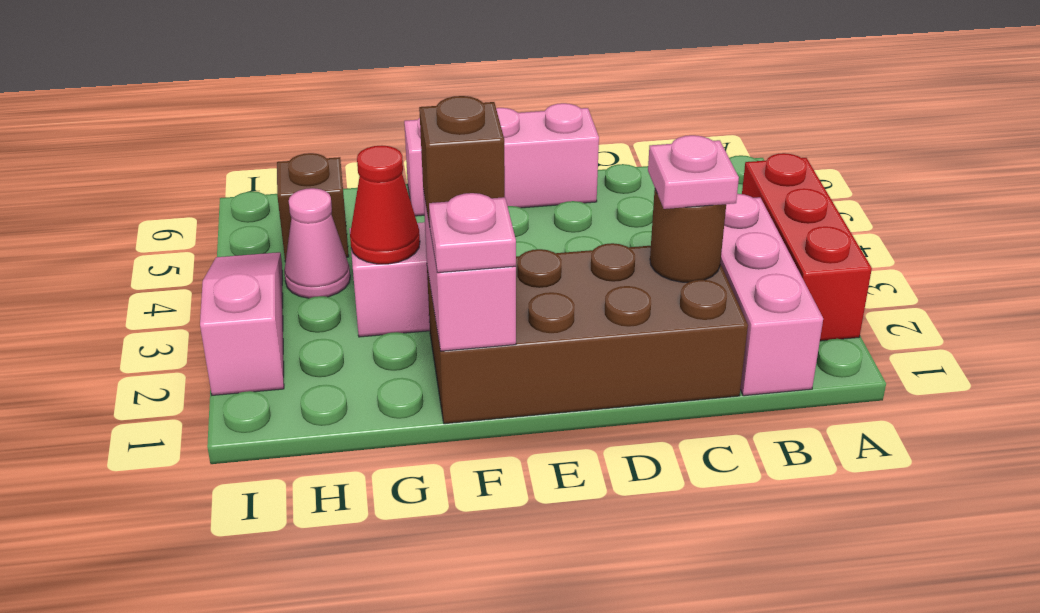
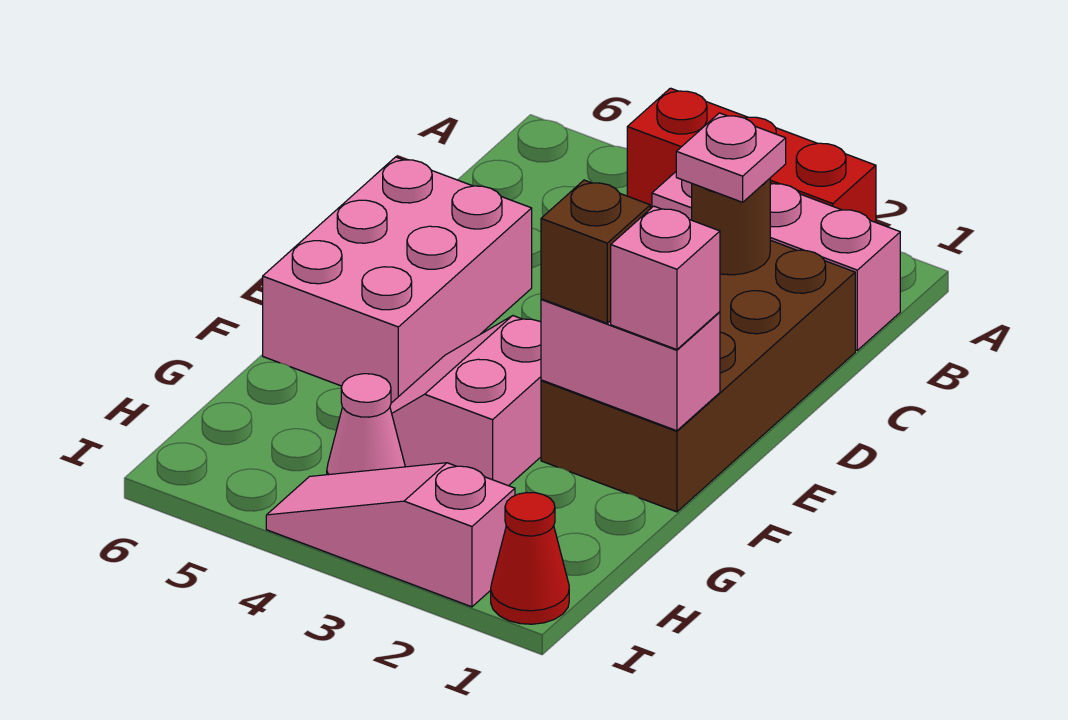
pink brick D6:F6 level 1 -> pink brick D5:F6 level 1
pink plate F1 level 3 -> pink brick F1 level 3
red cone G3 level 2 -> red cone I1 level 1
brown brick H5 level 1 -> none

